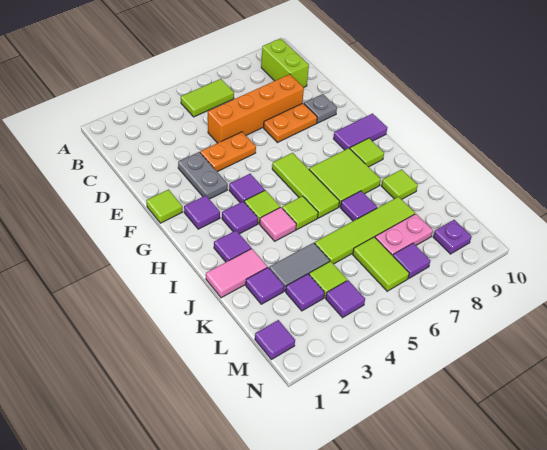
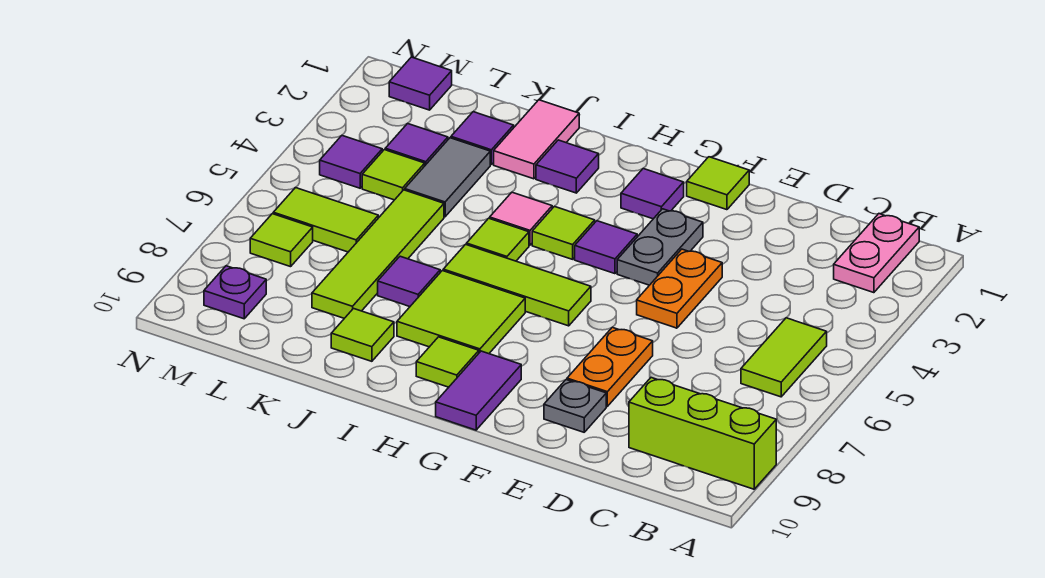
lime brick B9:C9 level 1 -> lime brick A9:C9 level 1
orange brick D5:D8 level 1 -> none
grey plate E3:F3 level 1 -> grey plate F3:F4 level 1
purple tile H3 level 1 -> none
pink plate L7:L8 level 1 -> pink plate B1:B2 level 1
purple tile M7 level 1 -> lime tile M7 level 1

